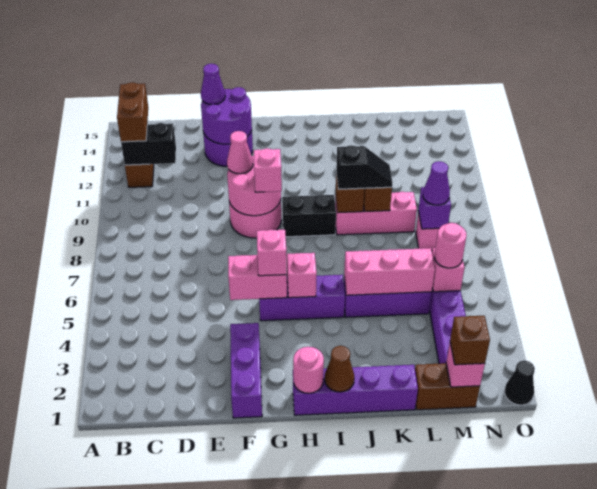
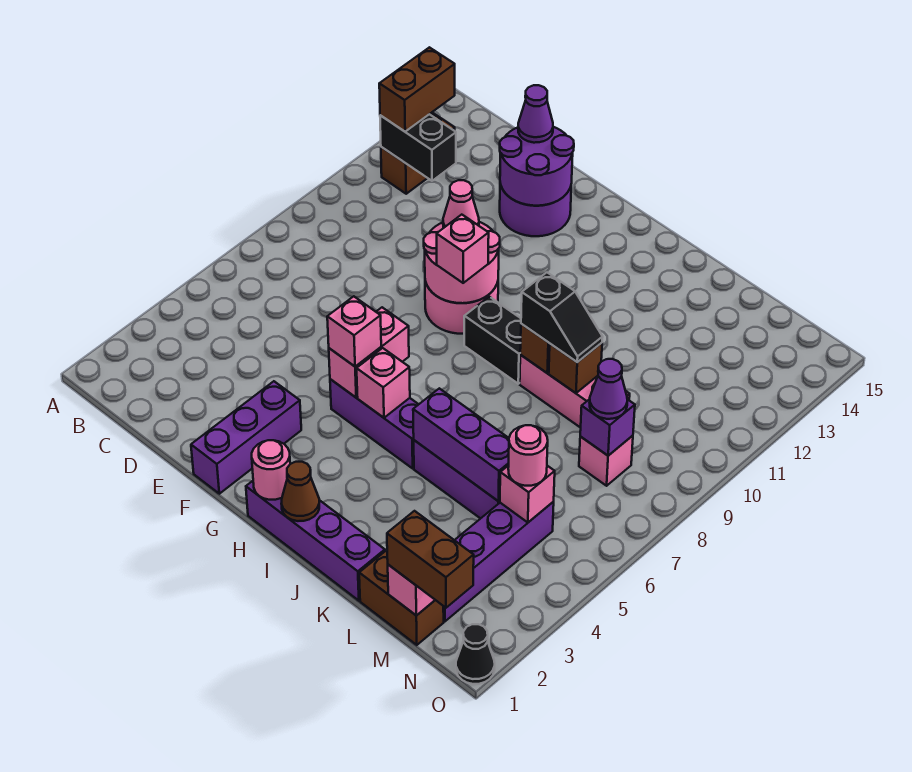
pink brick F5:G5 level 2 -> pink brick G5:G6 level 2
pink brick J5:L5 level 2 -> purple brick J5:L5 level 2
brown brick M1 level 3 -> brown brick M1:N1 level 3

